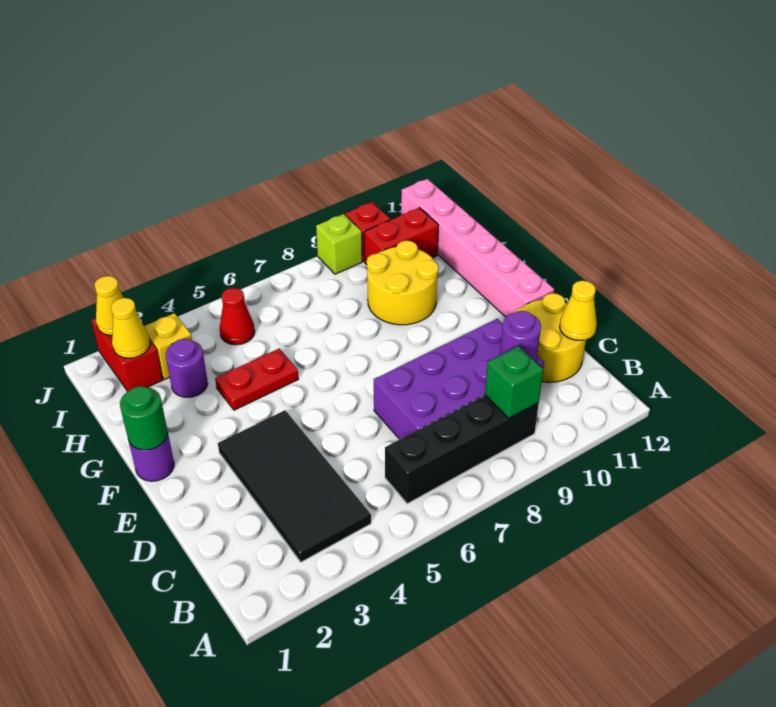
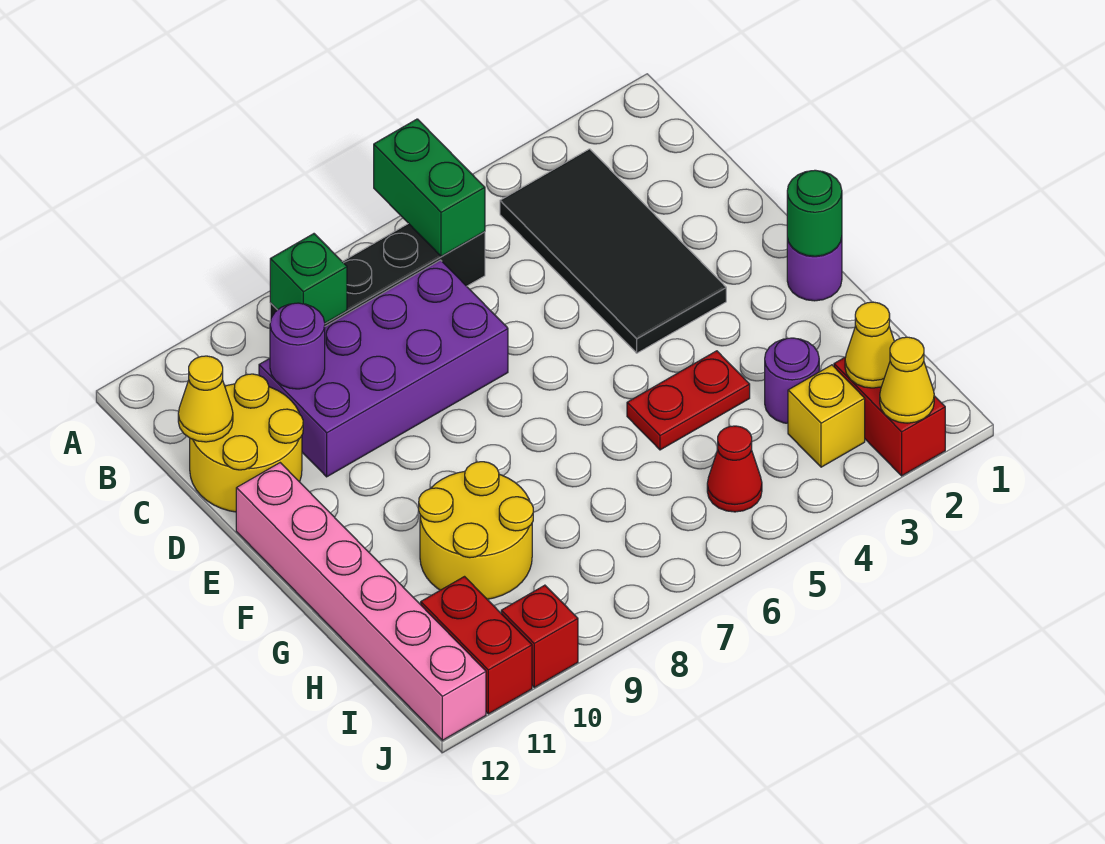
none -> green brick A6:B6 level 2
red brick I10:I11 level 1 -> red brick I11:J11 level 1
lime brick J9 level 1 -> none

